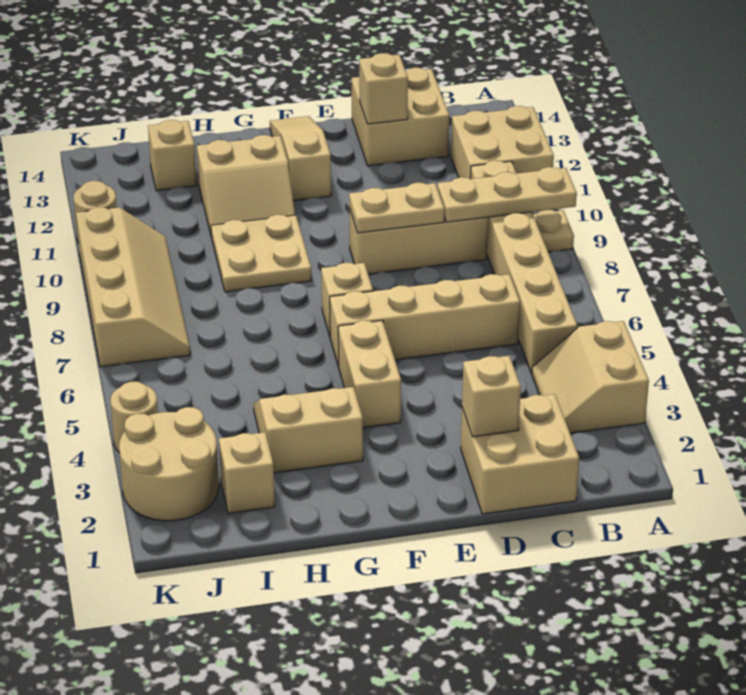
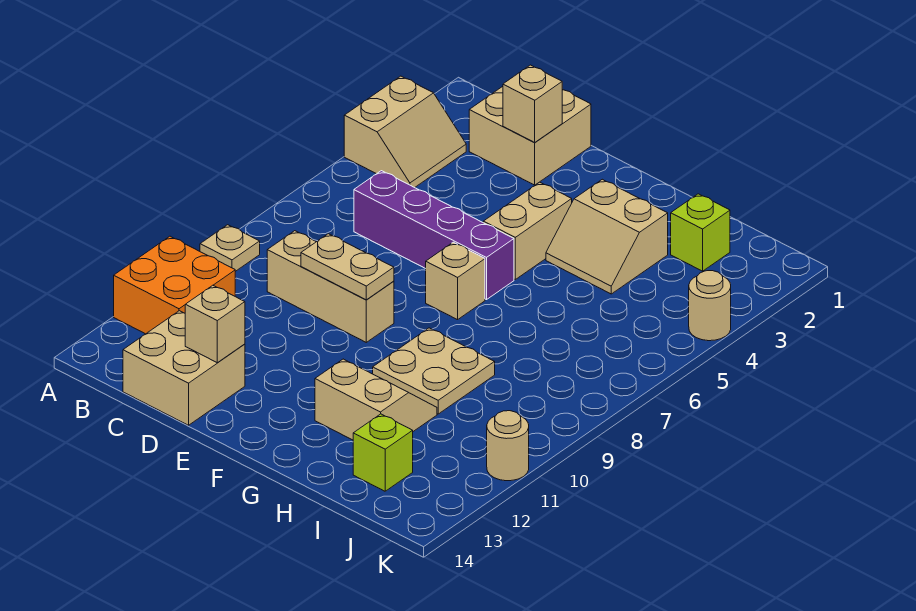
tan plate A9:C9 level 2 -> none
tan brick A11:B12 level 1 -> orange brick A11:B12 level 1
tan brick B5:B10 level 1 -> none
tan brick C6:F6 level 1 -> purple brick C6:F6 level 1
tan slope F12:F14 level 1 top 12 -> none
tan brick I2 level 1 -> lime brick I2 level 1
tan brick I13 level 1 -> lime brick I13 level 1
tan round brick J2:K3 level 1 -> none
tan slope J7:K10 level 1 top K -> none

